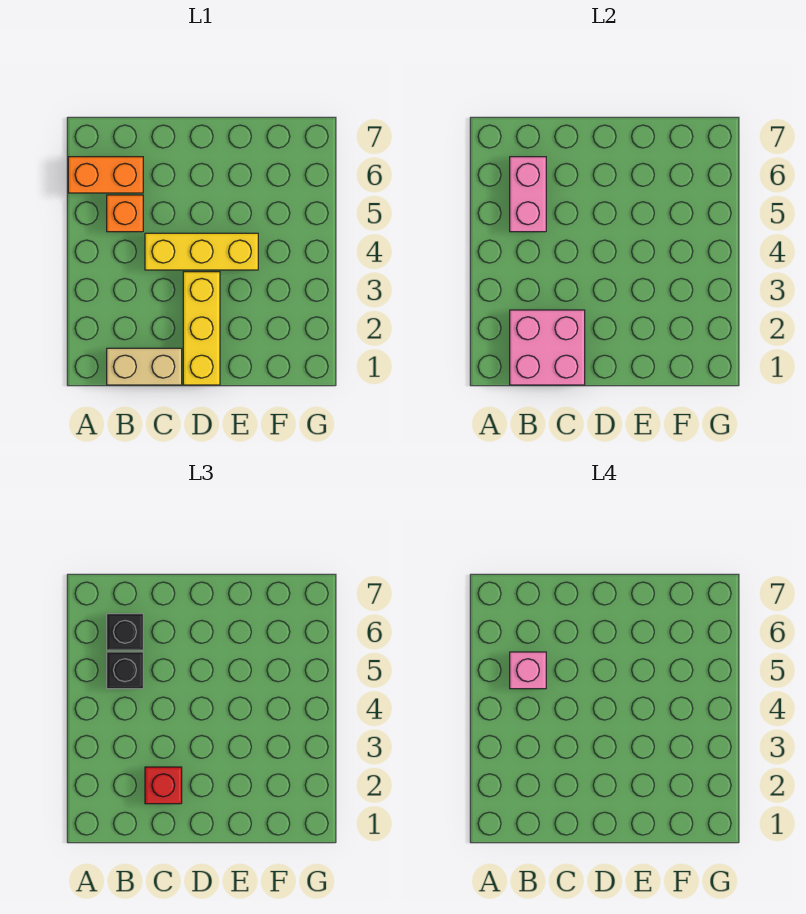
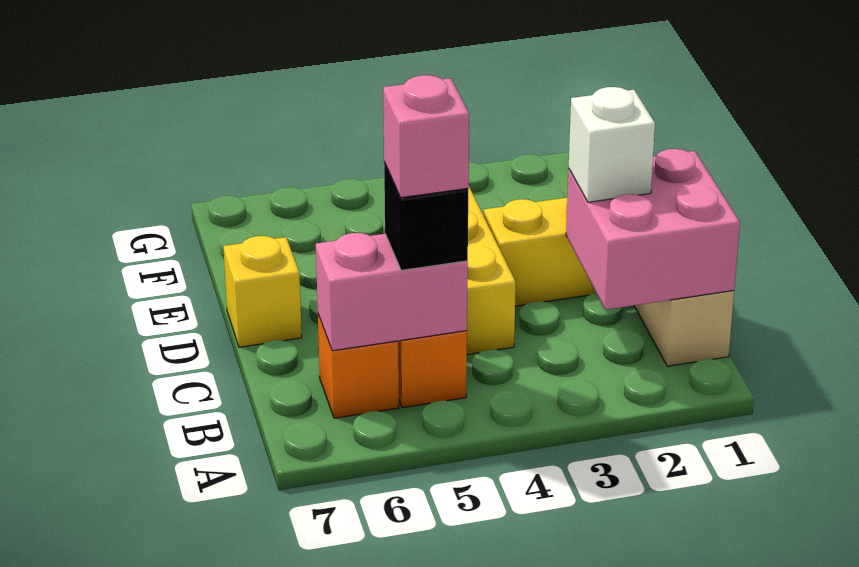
orange brick A6:B6 level 1 -> orange brick B6 level 1
black brick B6 level 3 -> none
red brick C2 level 3 -> white brick C2 level 3
none -> yellow brick D7 level 1

